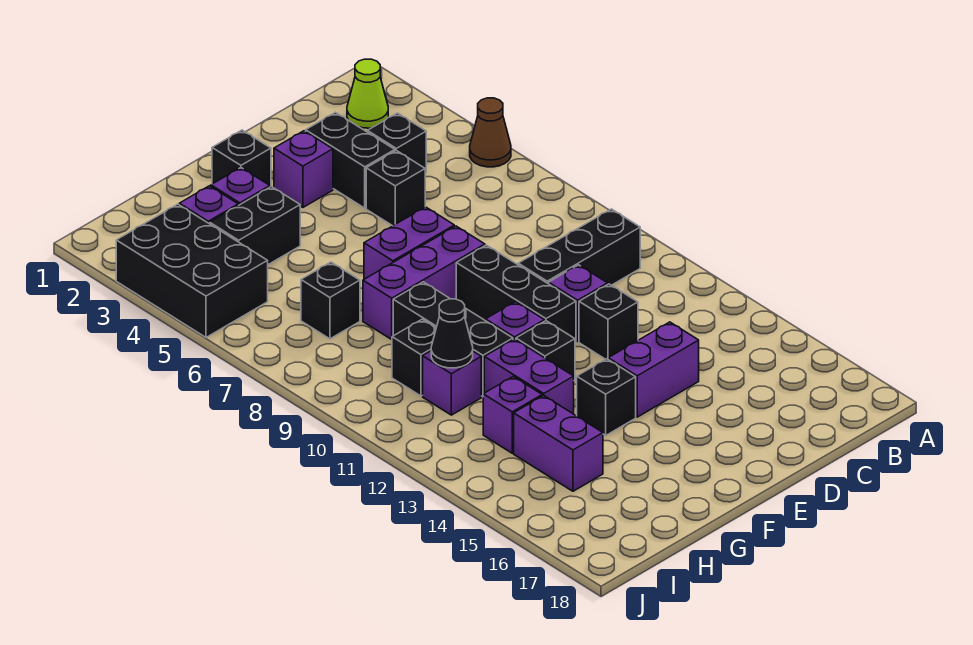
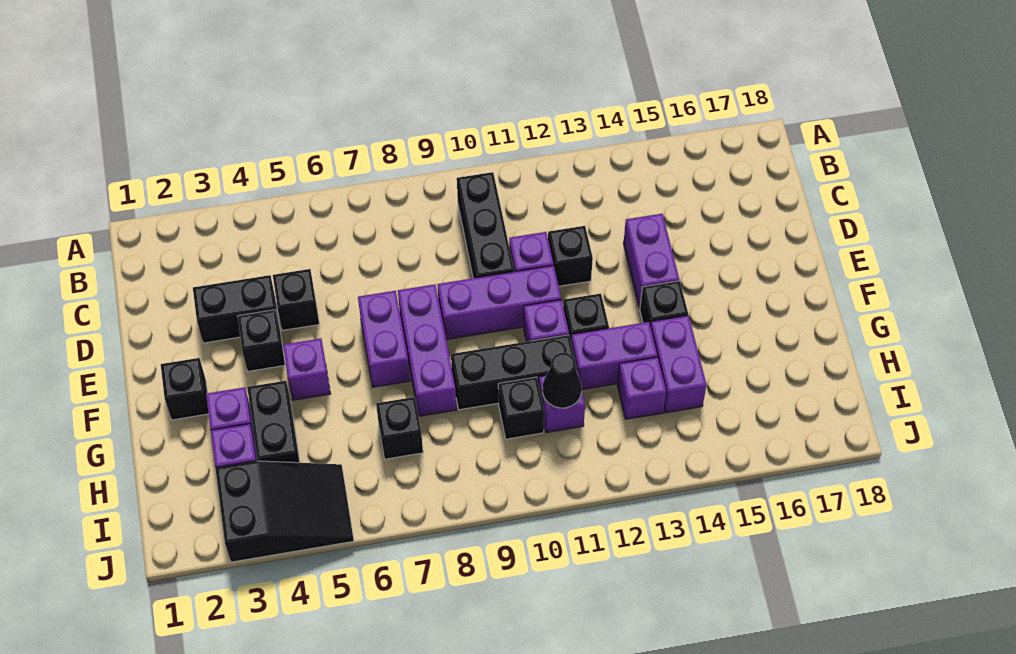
brown cone A5 level 1 -> none
lime cone B2 level 1 -> none
black brick C4 level 1 -> black brick E4 level 1
purple brick E3 level 1 -> purple brick F5 level 1
black brick E9:E11 level 1 -> purple brick E9:E11 level 1
purple brick H14:H15 level 1 -> purple brick G14:H14 level 1
black brick I3:J5 level 1 -> black slope I3:J5 level 1 top 3

